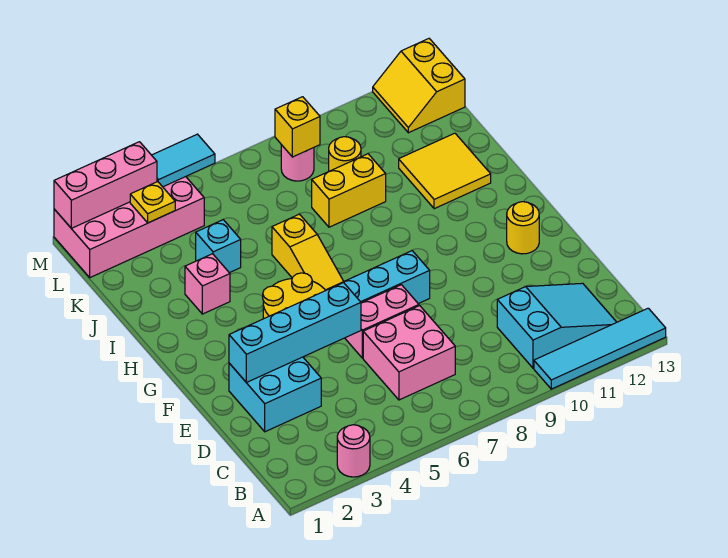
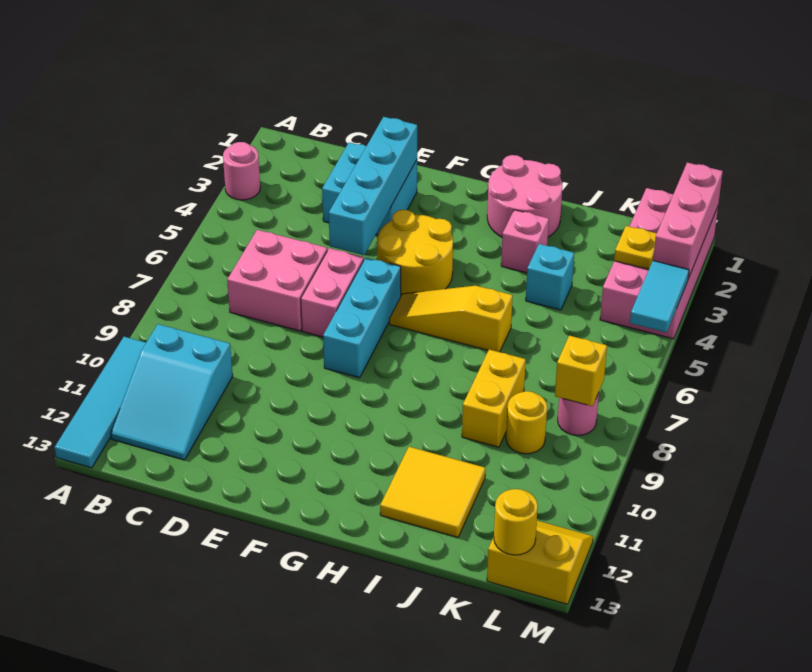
yellow round brick F12 level 1 -> yellow round brick L13 level 2
none -> pink round brick H1:I2 level 1

